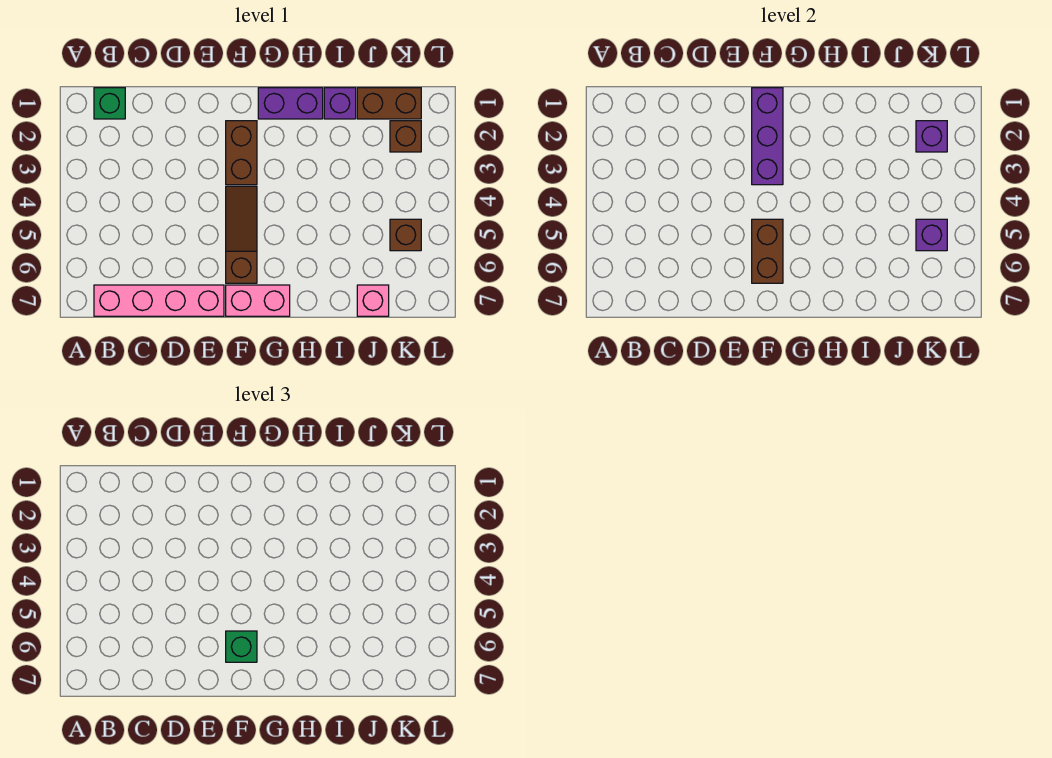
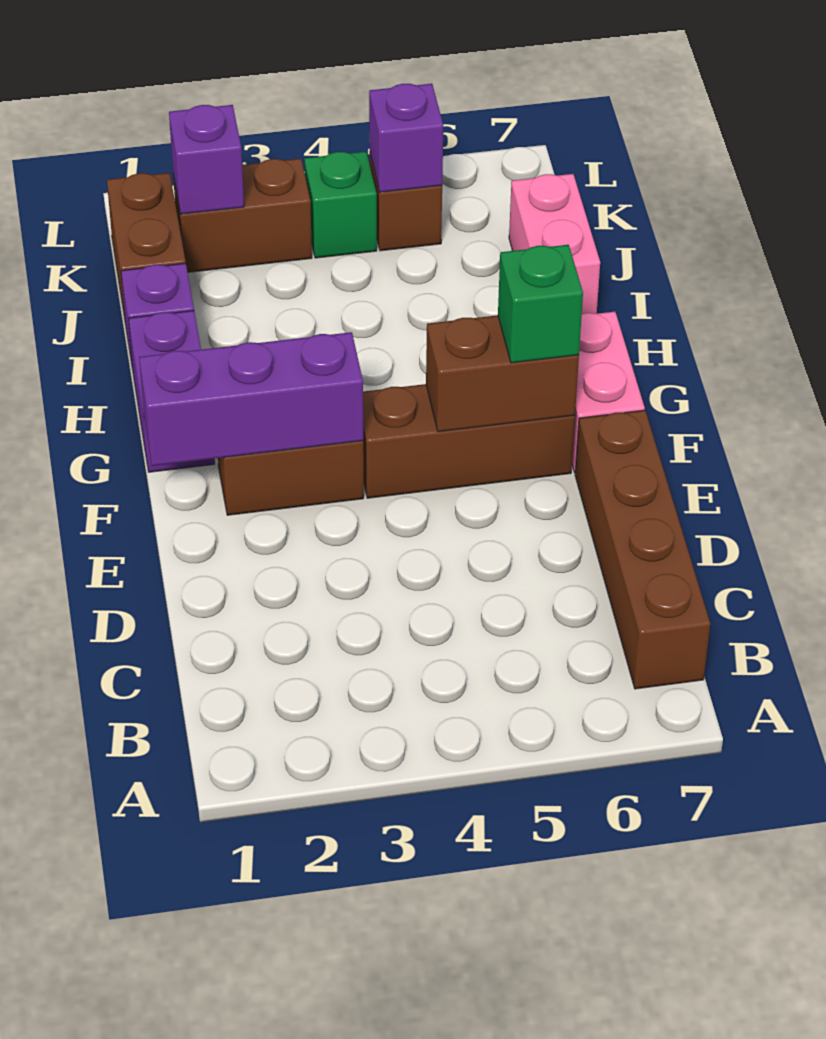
green brick B1 level 1 -> green brick K4 level 1
pink brick B7:E7 level 1 -> brown brick B7:E7 level 1
brown slope F4:F6 level 1 top 6 -> brown brick F4:F6 level 1
pink brick J7 level 1 -> pink brick I7:J7 level 1
brown brick K2 level 1 -> brown brick K2:K3 level 1

